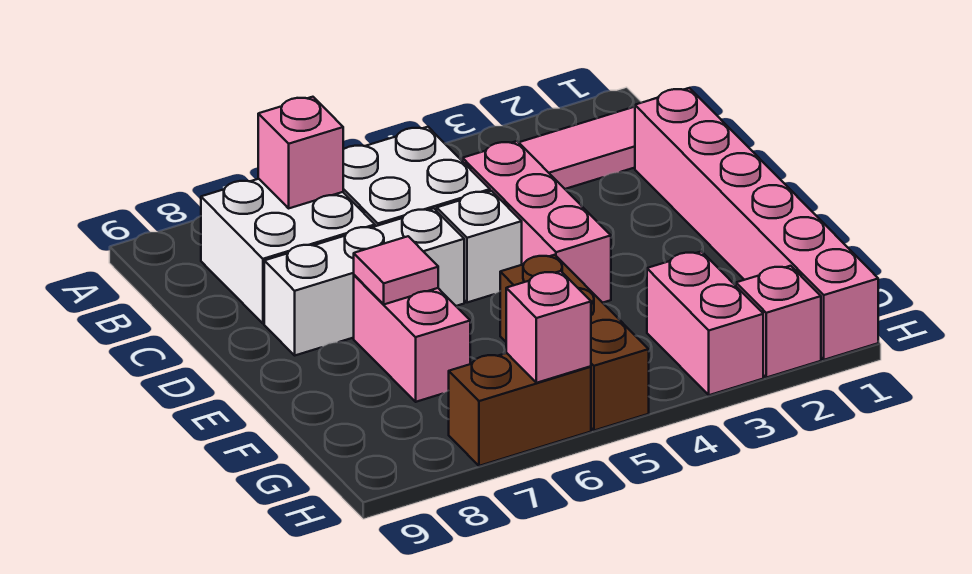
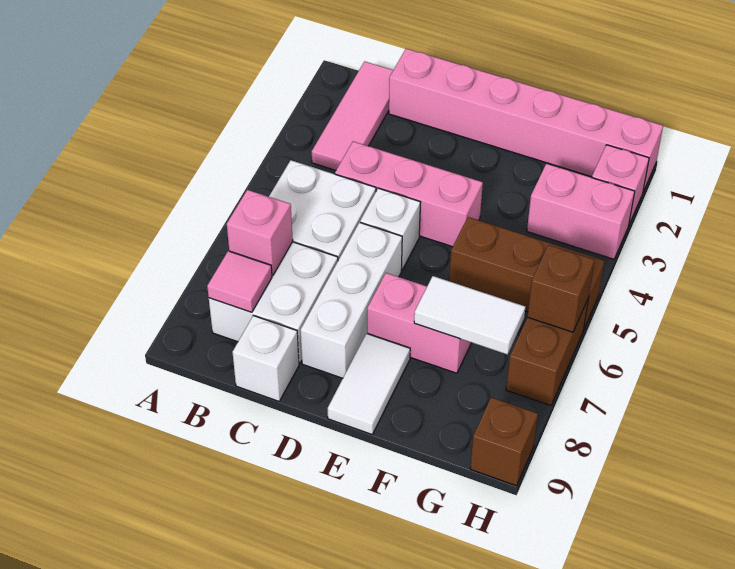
none -> white brick C9 level 1
pink tile E7 level 2 -> pink tile B8 level 2
none -> white tile E8:E9 level 1
none -> white tile F7:G7 level 2
pink brick H6 level 2 -> brown brick H6 level 2
none -> brown brick H9 level 1

